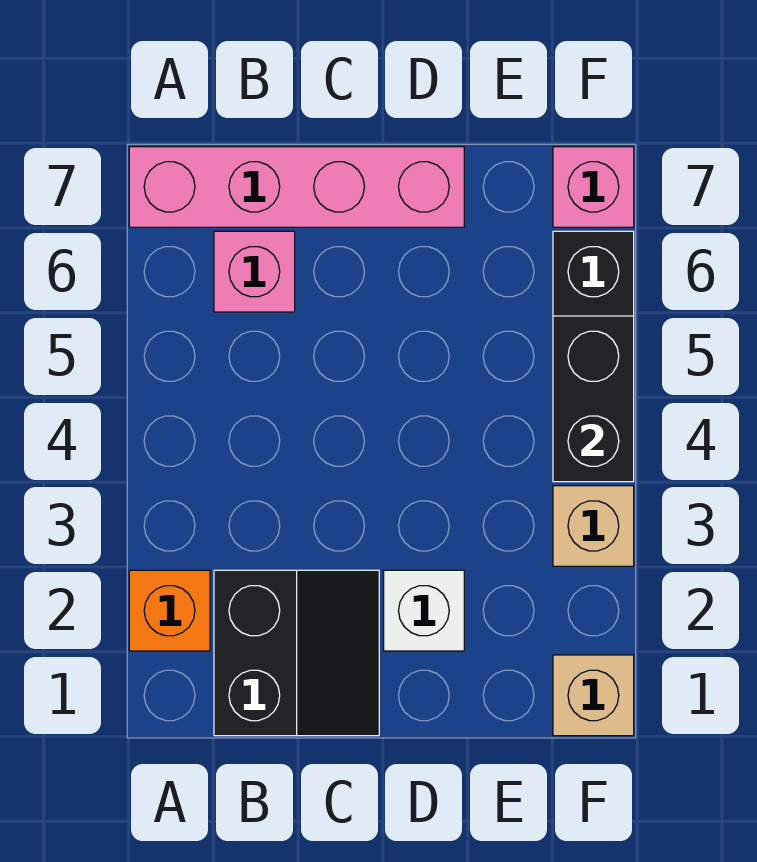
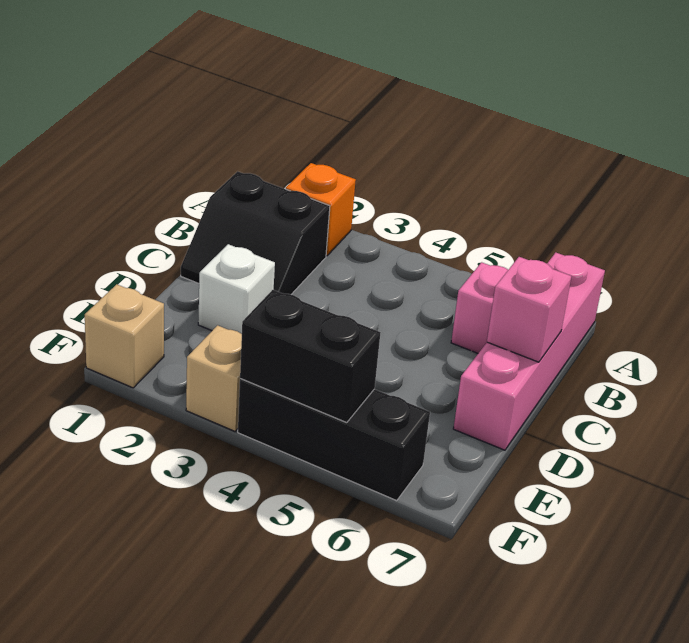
pink brick F7 level 1 -> pink brick C7 level 2

